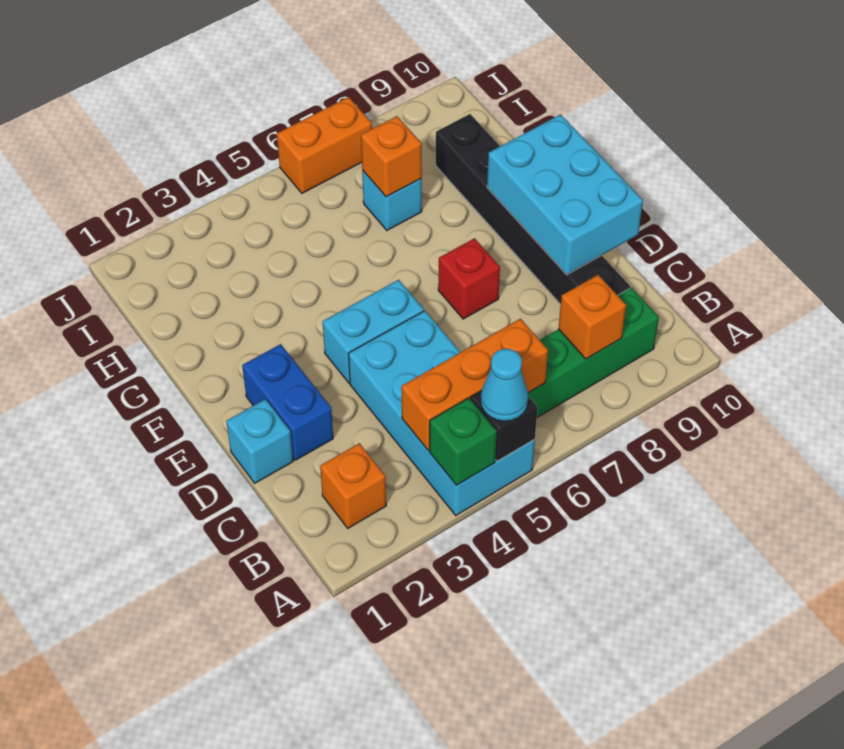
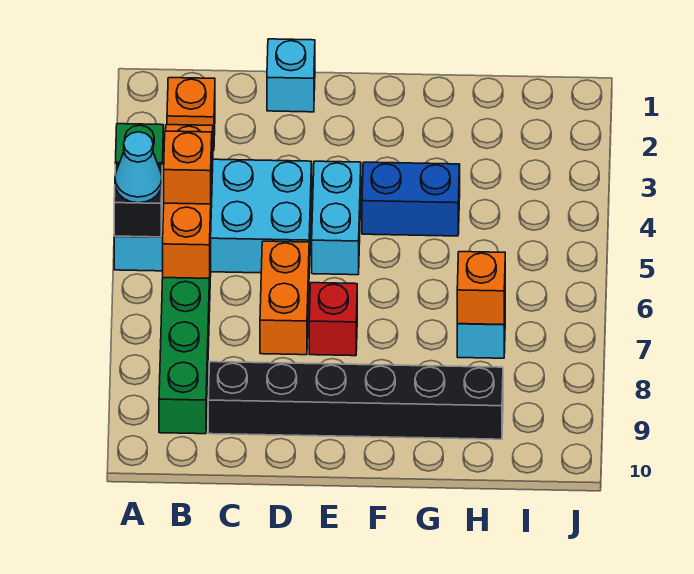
orange brick B8 level 2 -> orange brick B5 level 3
blue brick D2:E2 level 1 -> blue brick F4:G4 level 1
cyan brick D9:F10 level 2 -> none
orange brick J6:J7 level 1 -> orange brick D6:D7 level 1

